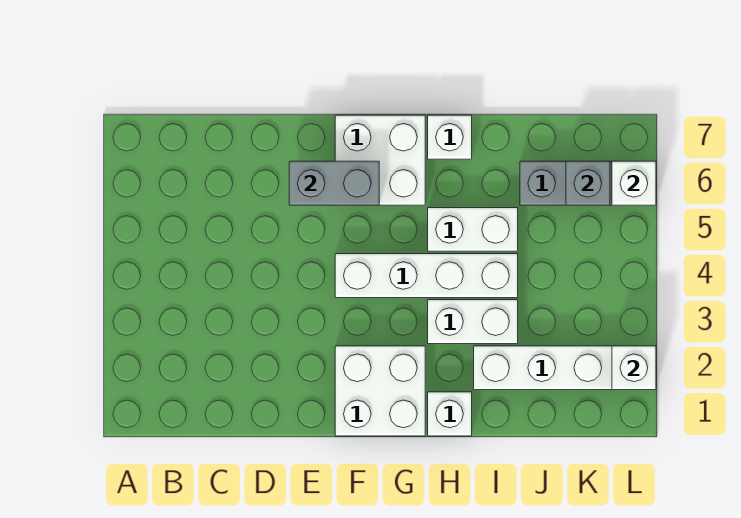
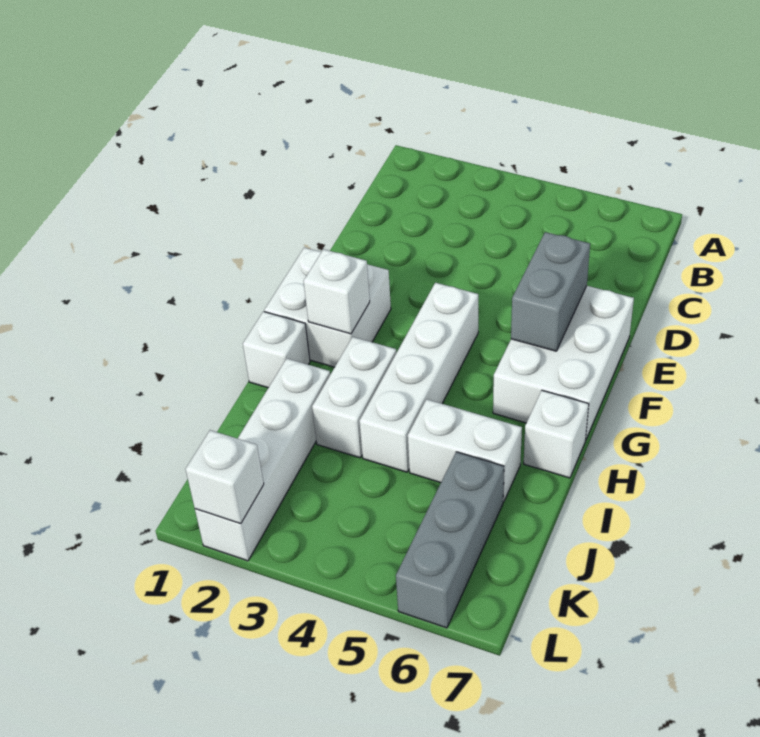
white brick F6:G7 level 1 -> white brick E6:G7 level 1
white brick H5:I5 level 1 -> white brick I5:I6 level 1
grey brick K6 level 2 -> none
white brick L6 level 2 -> white brick G2 level 2

